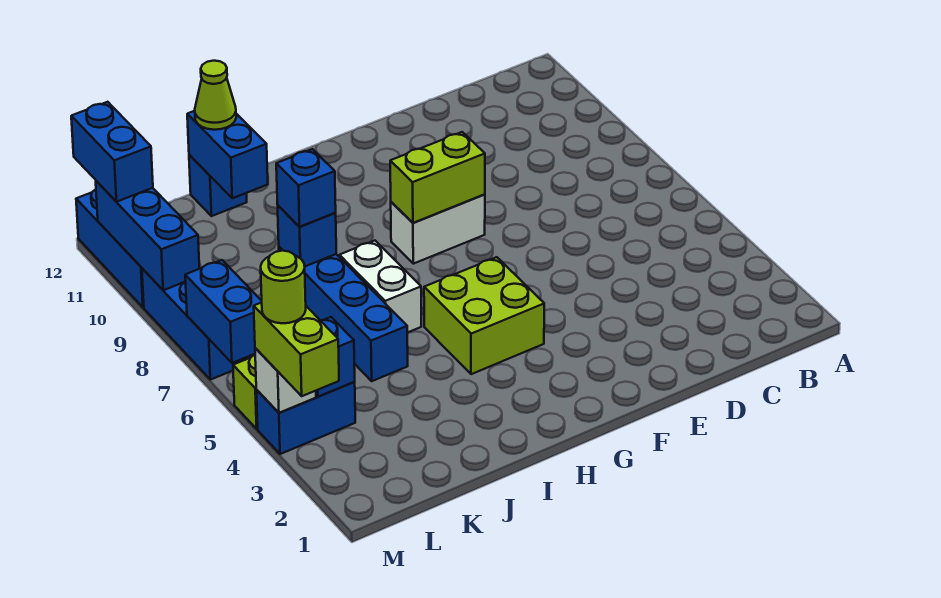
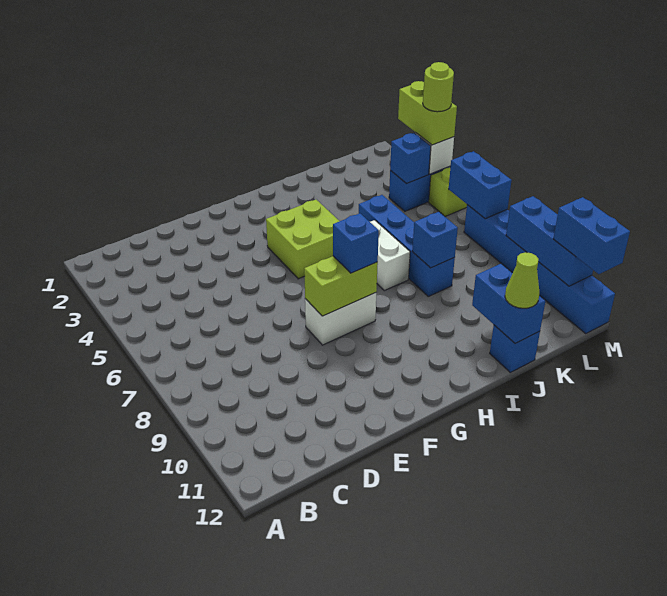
blue brick J8 level 3 -> blue brick G8 level 3

